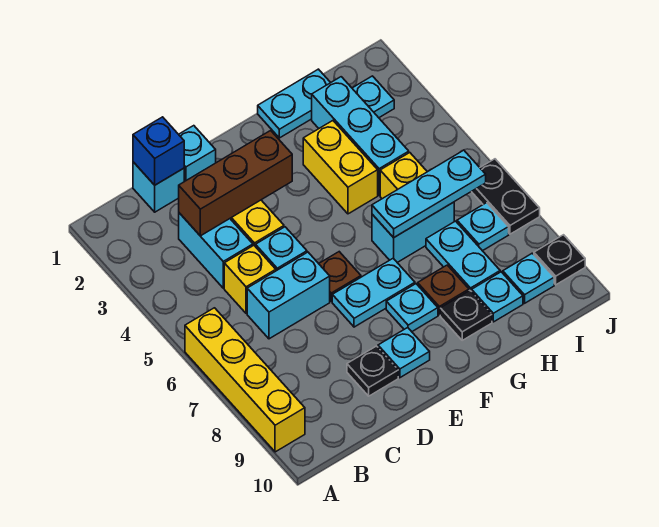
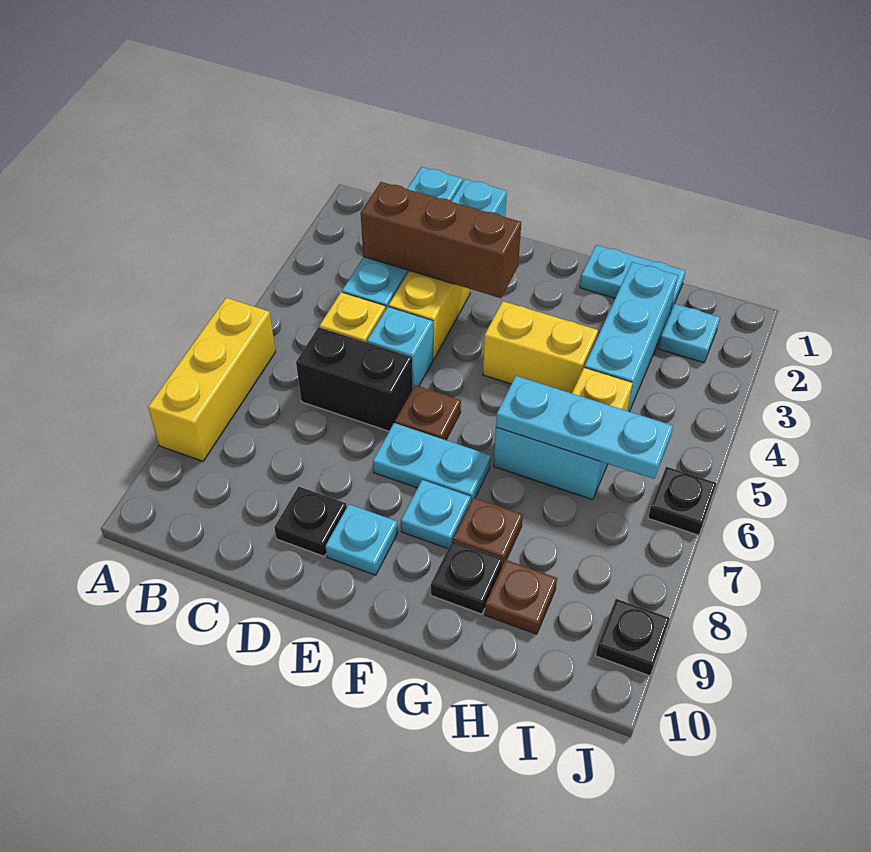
yellow brick A6:A9 level 1 -> yellow brick A6:A8 level 1
blue brick C1 level 2 -> none
cyan brick C6:D6 level 1 -> black brick C6:D6 level 1
yellow brick G3:G4 level 1 -> yellow brick F4:G4 level 1
cyan plate H7:H8 level 1 -> none
cyan plate H9 level 1 -> brown plate H9 level 1
cyan plate I7 level 1 -> none
cyan plate I9 level 1 -> none
black plate J6:J7 level 1 -> black plate J6 level 1

